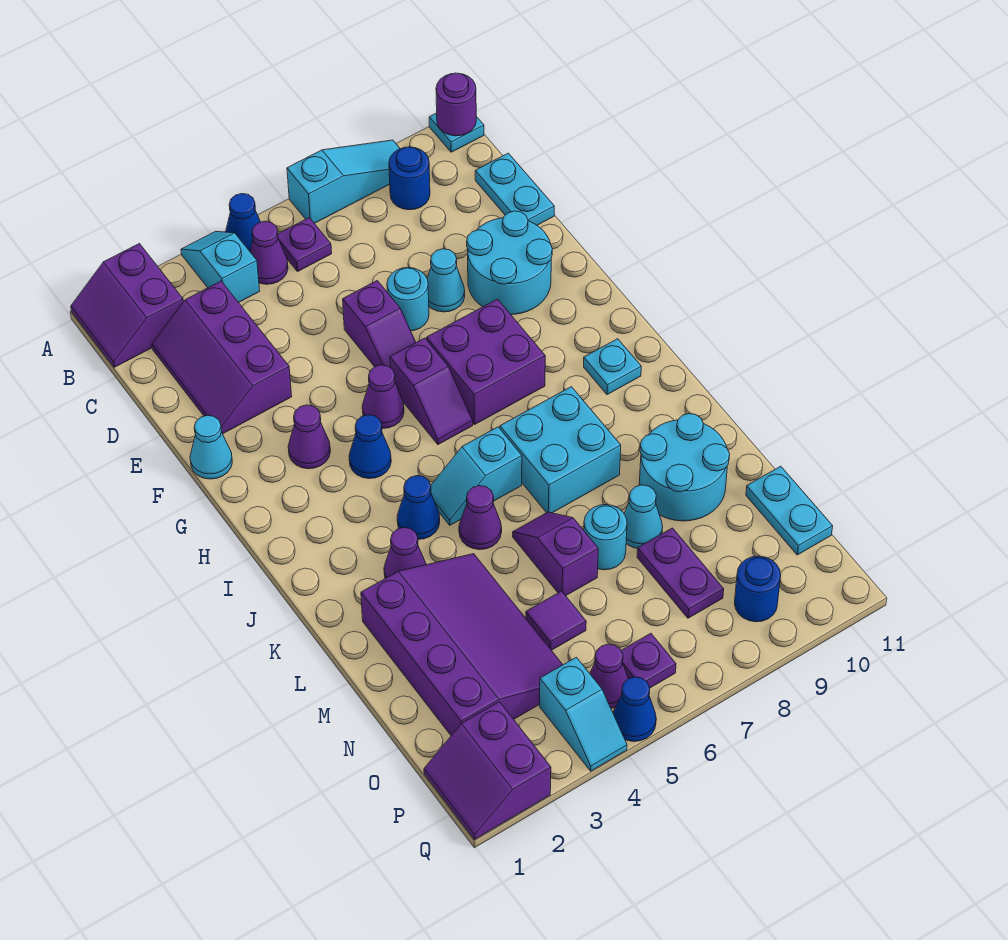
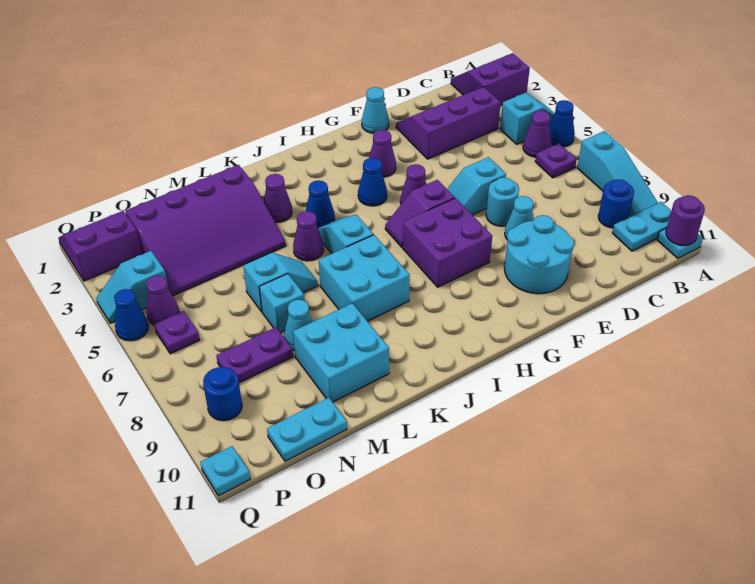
cyan plate C11:D11 level 1 -> cyan plate A10:B10 level 1
purple slope E6:F6 level 1 top E -> cyan slope E6:F6 level 1 top E
cyan plate I10 level 1 -> cyan plate Q11 level 1
purple slope L6:M6 level 1 top M -> cyan slope L6:M6 level 1 top M
cyan round brick L9:M10 level 1 -> cyan brick L9:M10 level 1
cyan round brick M7 level 1 -> cyan brick M7 level 1
purple tile N5 level 1 -> none

